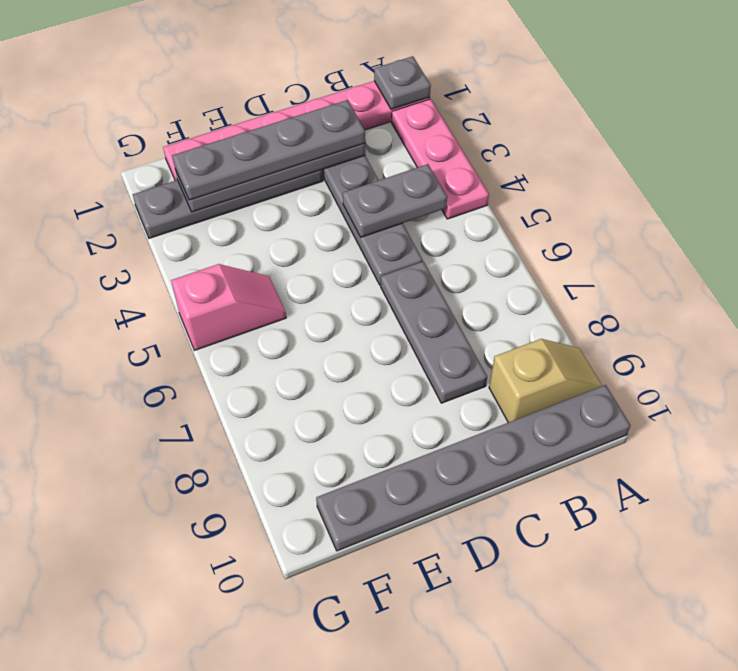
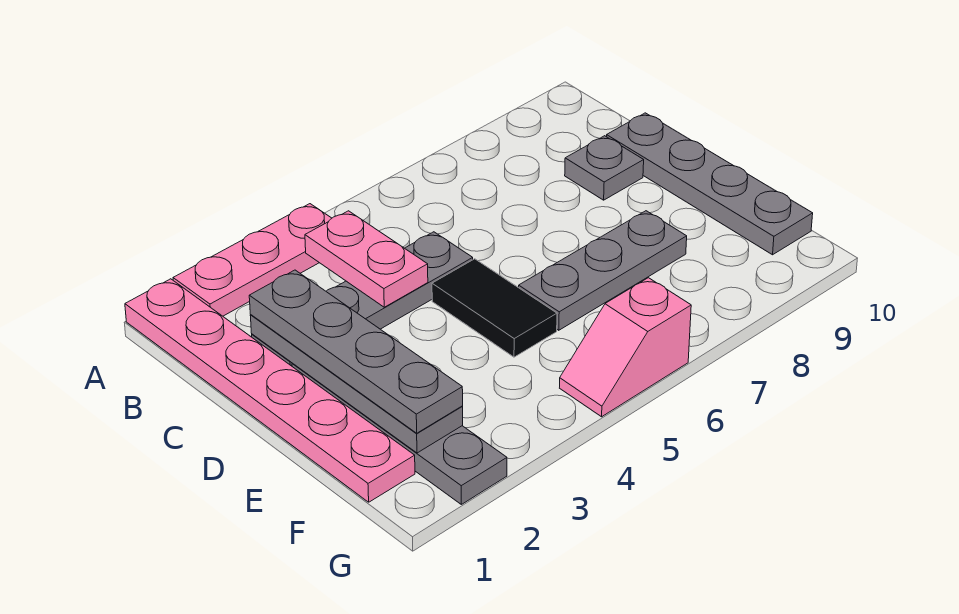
grey plate A1 level 2 -> grey plate C9 level 1
tan slope A9:B9 level 1 top B -> none
grey plate A10:F10 level 1 -> grey plate C10:F10 level 1
grey plate B4:C4 level 2 -> pink plate B4:C4 level 2
grey plate C6:C8 level 1 -> grey plate E6:E8 level 1
none -> black tile D5:E5 level 1
pink slope F5:G5 level 1 top G -> pink slope G5:G6 level 1 top 6

